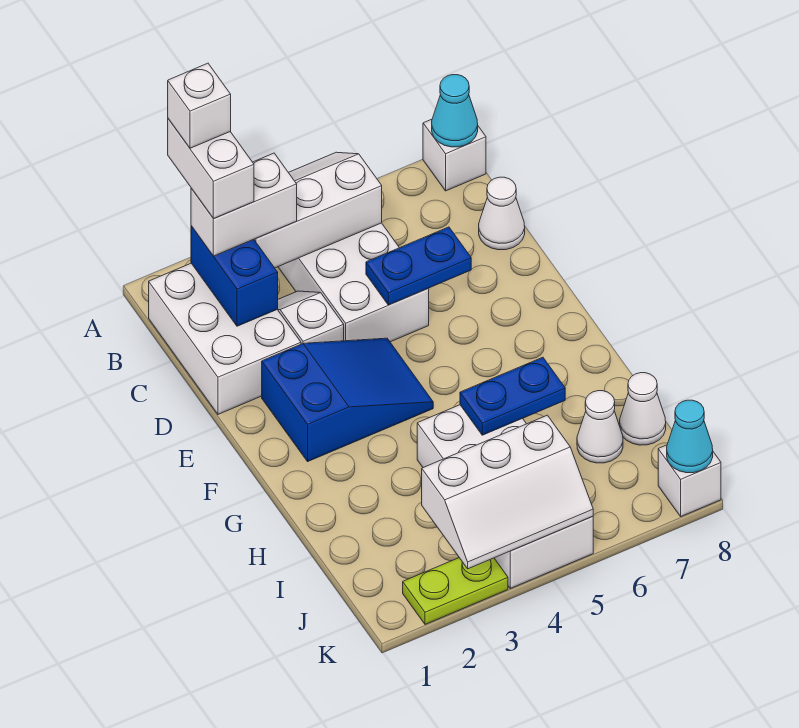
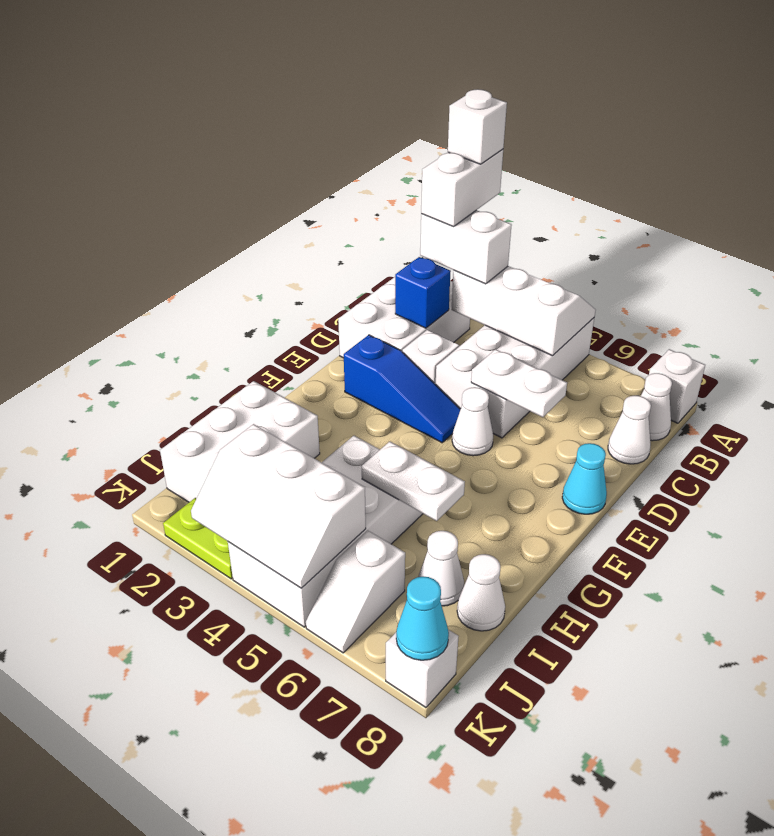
cyan cone A8 level 2 -> cyan cone E8 level 1
blue brick B2:C2 level 2 -> blue brick C2 level 2
none -> white cone B8 level 1
blue plate D5:D6 level 2 -> white plate D5:D6 level 2
blue slope E2:F4 level 1 top 2 -> blue slope E2:E4 level 1 top 2
none -> white cone E5 level 1
none -> white brick H1:J2 level 1
blue plate H5:H6 level 2 -> white plate H5:H6 level 2
none -> white slope J6:K6 level 1 top J

